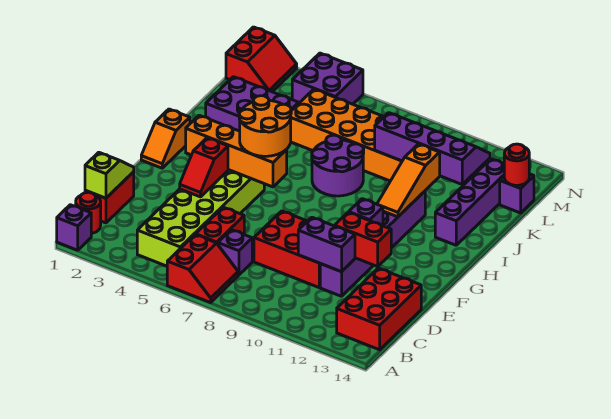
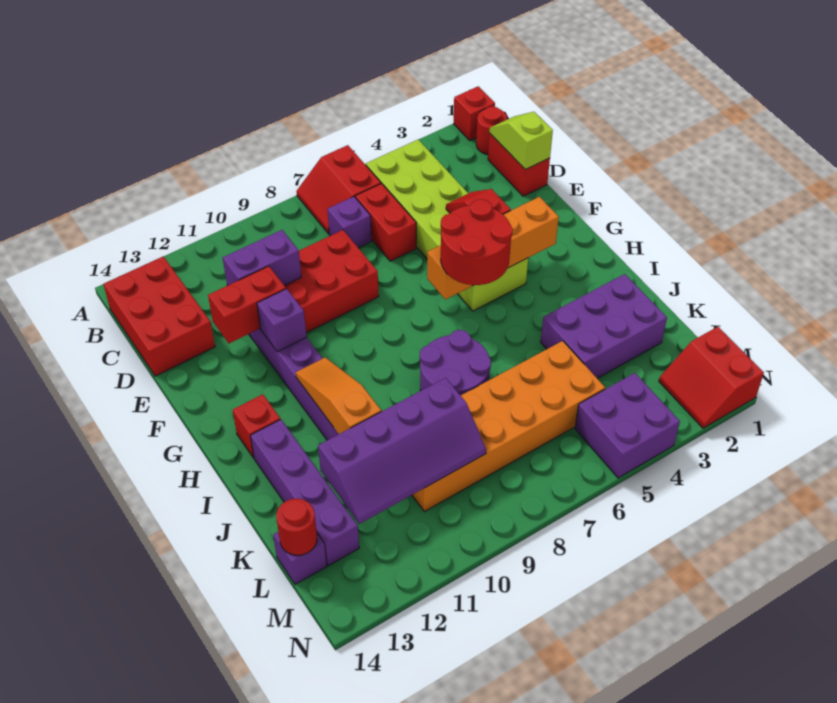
purple brick A1 level 1 -> red brick A1 level 1
lime slope C1:D1 level 2 top C -> lime slope C1:D1 level 2 top D
orange slope G1:H1 level 1 top H -> none
orange round brick G5:H6 level 3 -> red round brick G5:H6 level 3
none -> red brick H13 level 1

